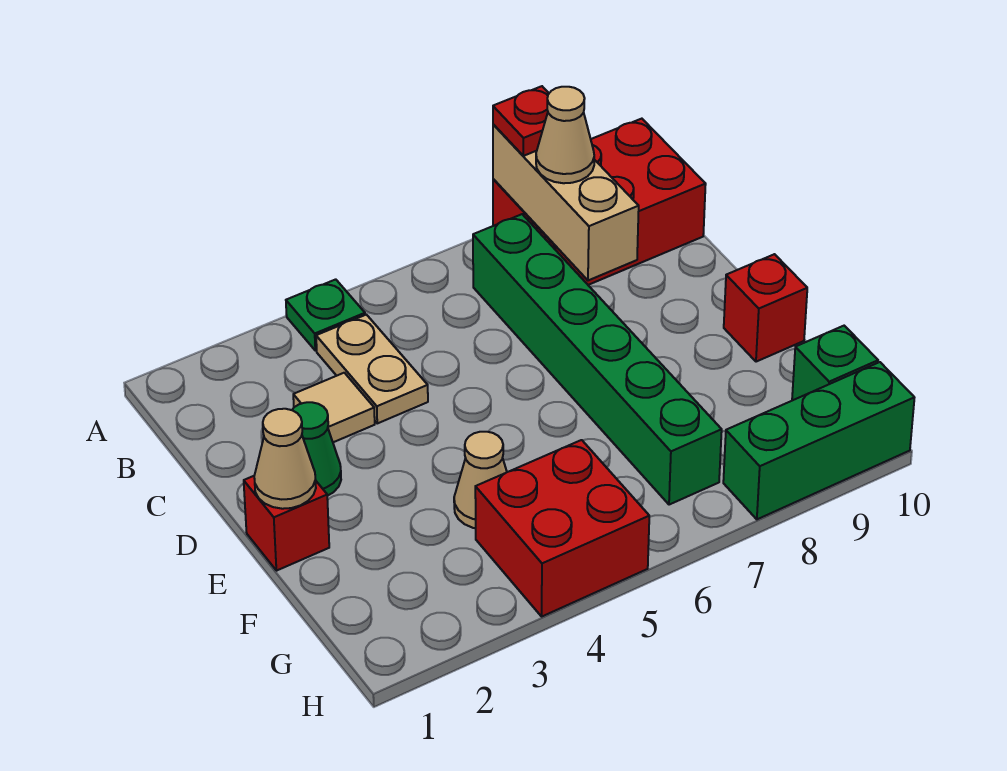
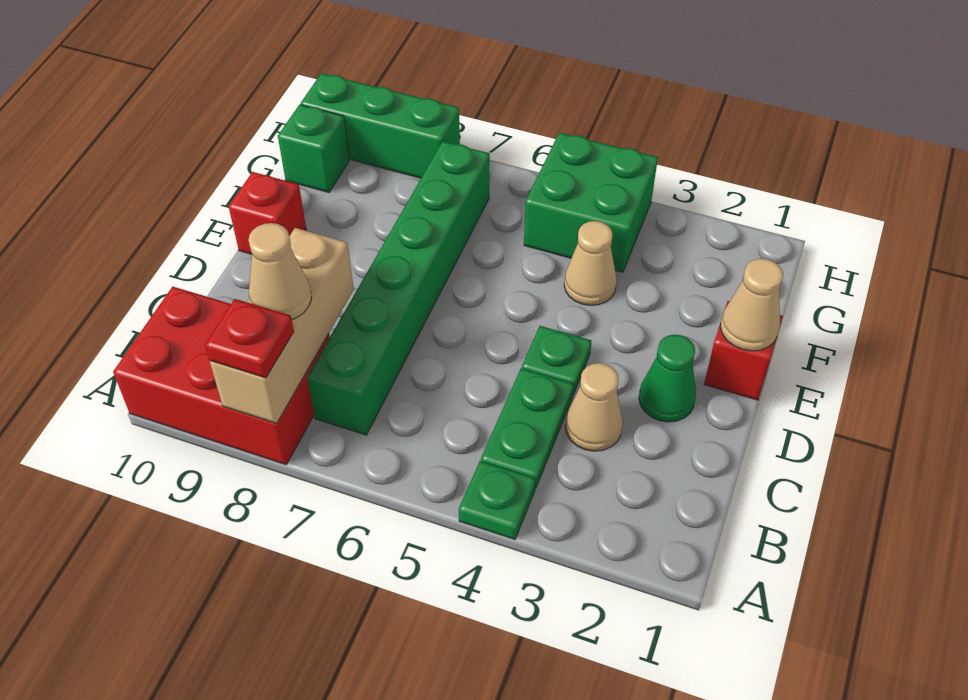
tan plate B4:C4 level 1 -> green plate B4:C4 level 1
tan tile C3 level 1 -> tan cone C3 level 1
none -> green plate D4 level 1
red brick G4:H5 level 1 -> green brick G4:H5 level 1

